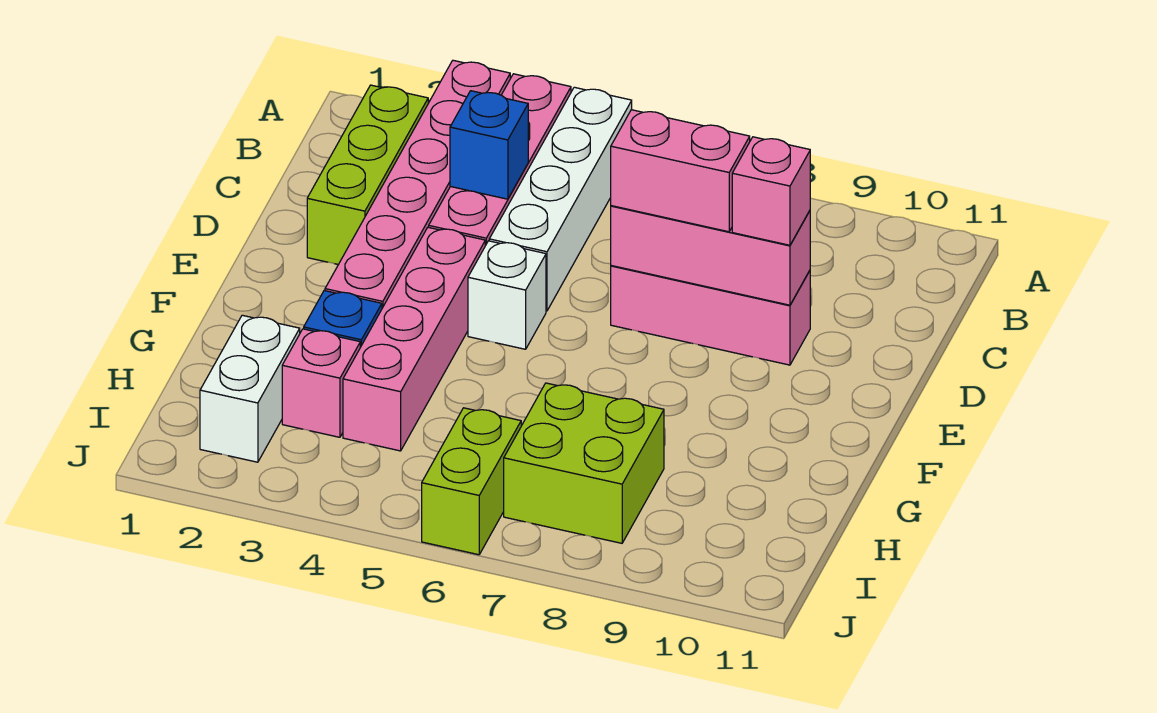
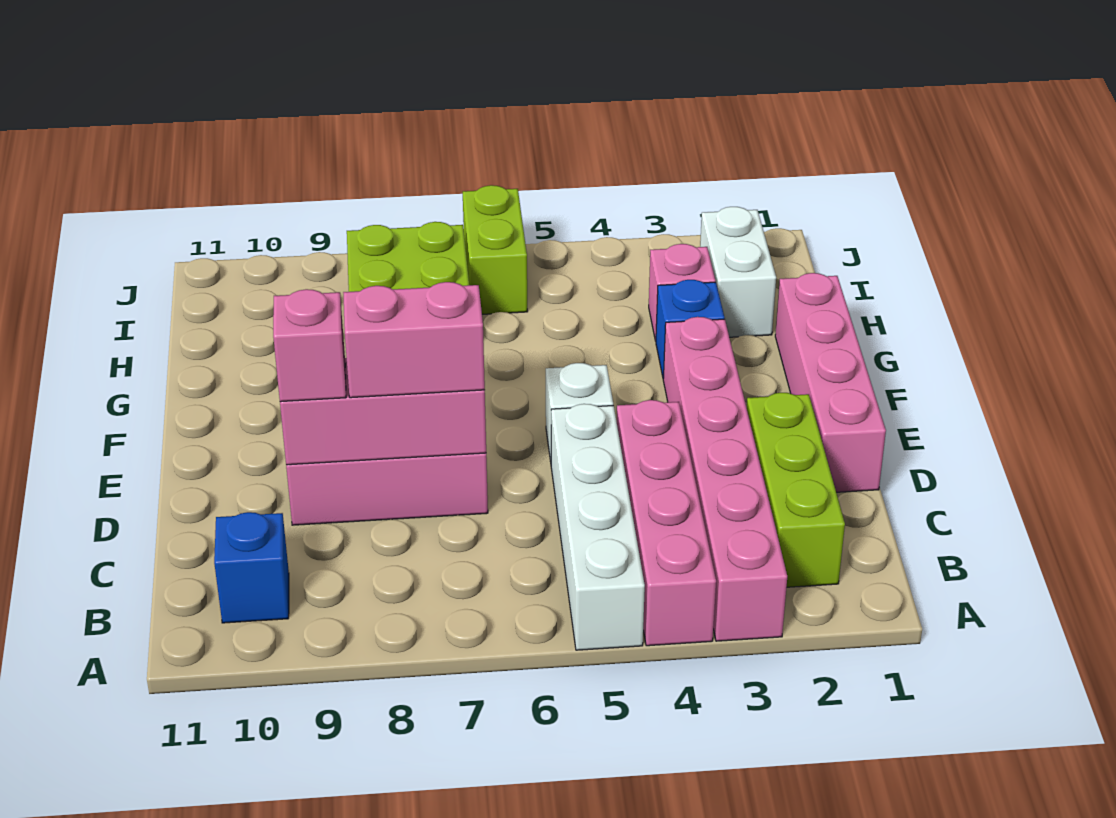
blue brick C4 level 2 -> blue brick B10 level 1
pink brick E4:H4 level 1 -> pink brick D1:G1 level 1

